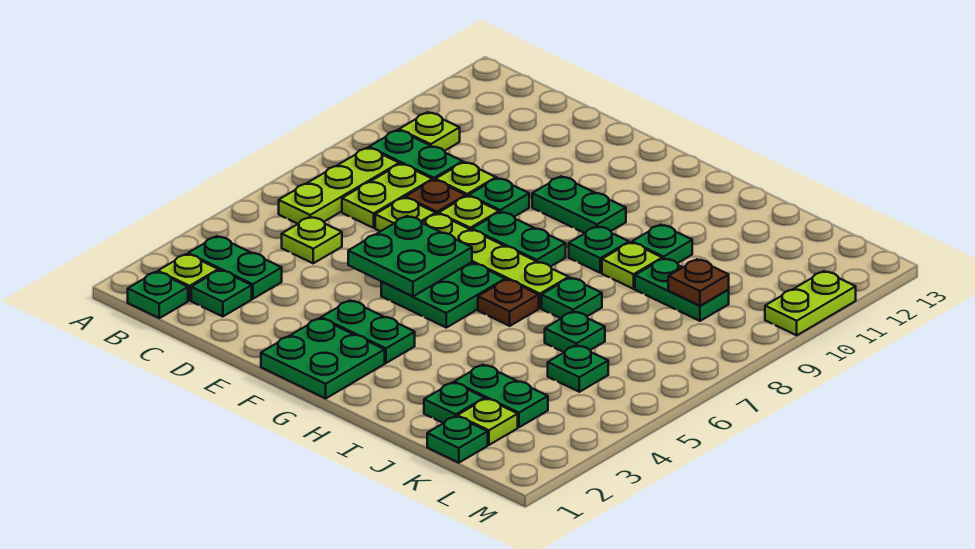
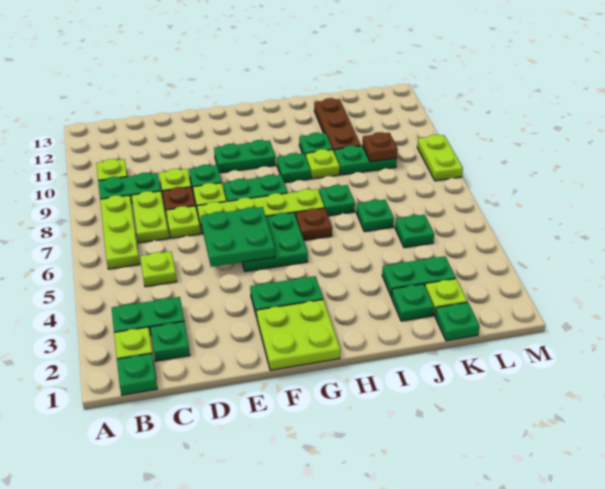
green plate F1:G2 level 1 -> lime plate F1:G2 level 1
none -> brown plate J10:J12 level 1
lime plate M10:M11 level 1 -> lime plate M8:M9 level 1

